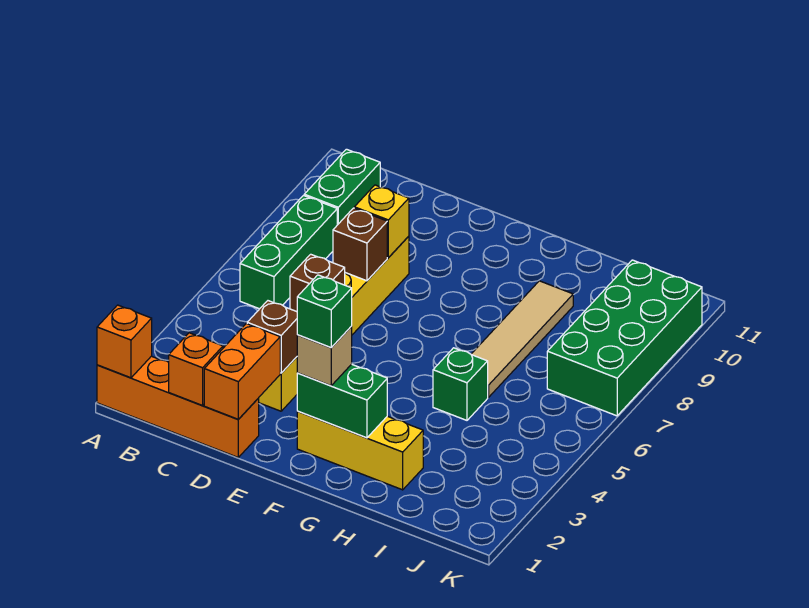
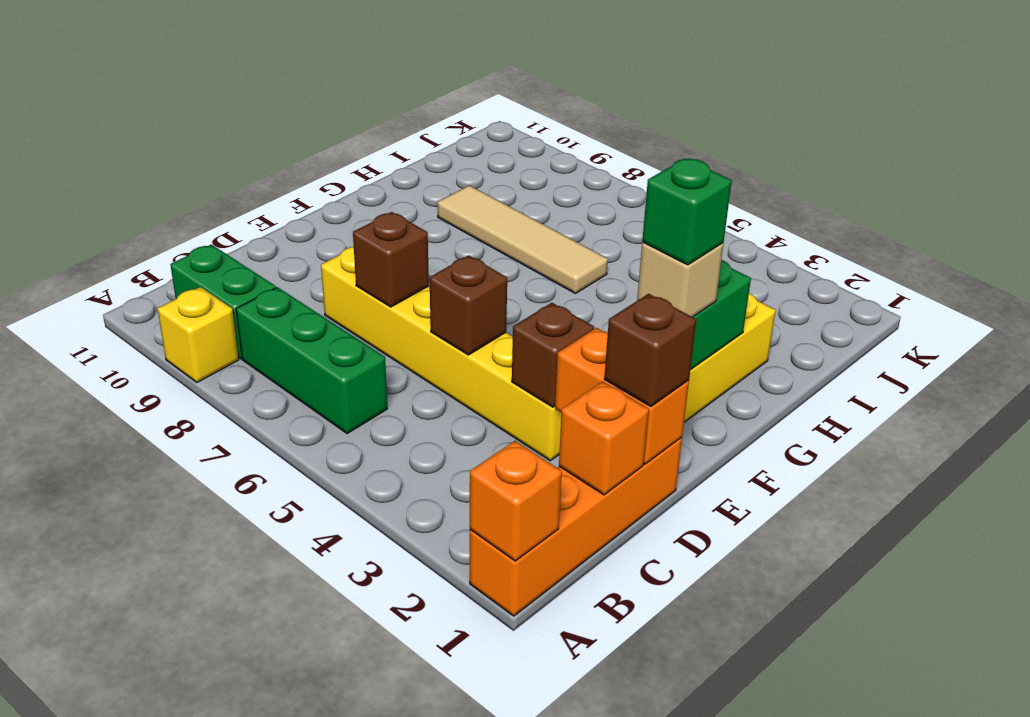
none -> brown brick D1 level 3
yellow brick D8 level 2 -> yellow brick A9 level 1
green brick H5 level 1 -> none
green brick J7:K10 level 1 -> none

